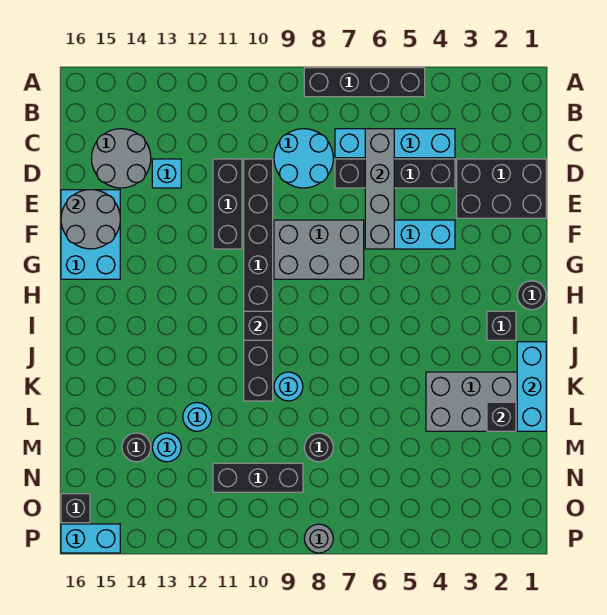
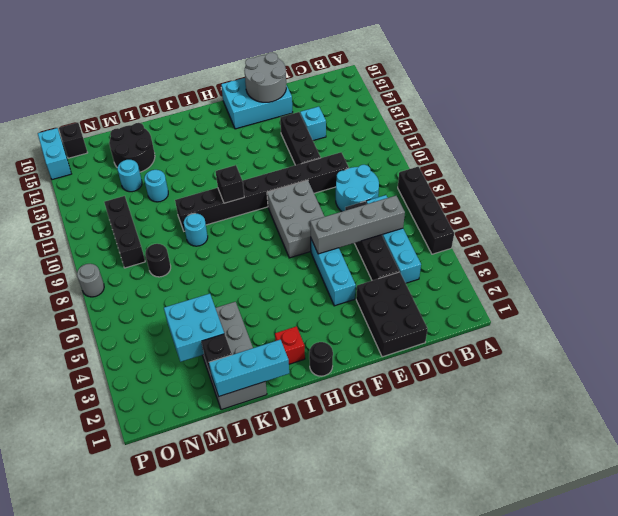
grey round brick C14:D15 level 1 -> none
black brick D11:F11 level 1 -> black brick E11:E13 level 1
black brick I2 level 1 -> red brick I2 level 1
none -> cyan brick L3:M4 level 2
black round brick M14 level 1 -> black round brick L14:M15 level 1

